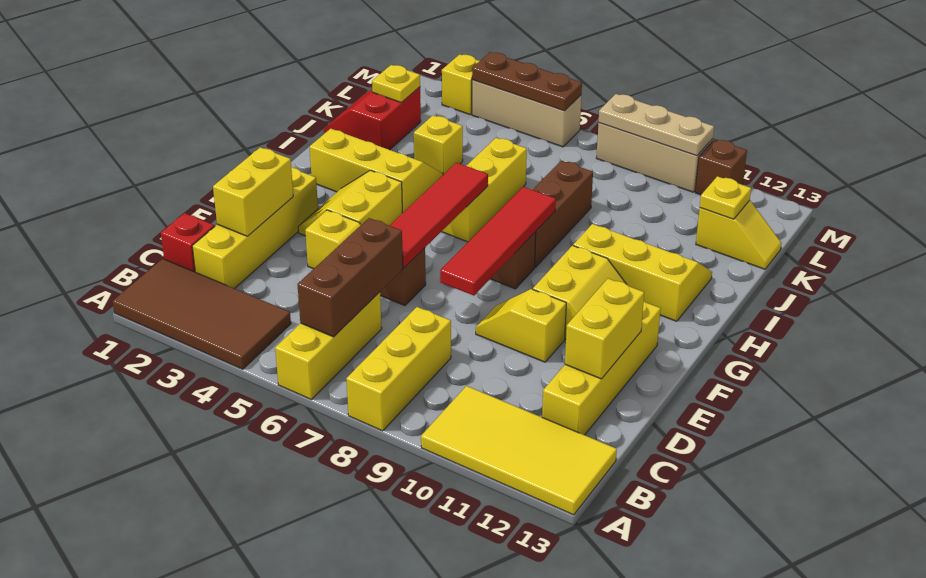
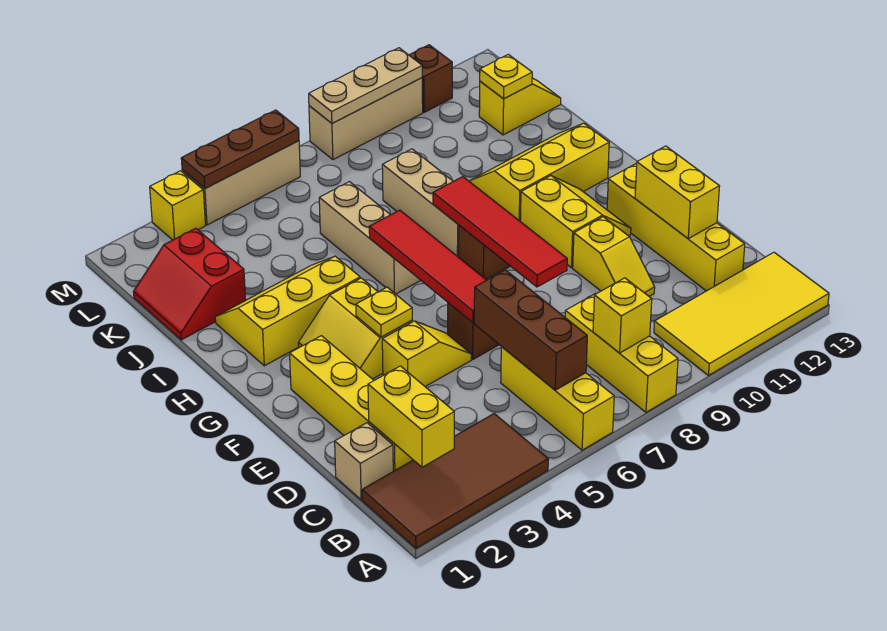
red brick C1 level 1 -> tan brick C1 level 1
yellow brick D2:E2 level 2 -> yellow brick B2:C2 level 2
yellow slope E9:E10 level 1 top 10 -> yellow slope D10:E10 level 1 top E
yellow brick H6:J6 level 1 -> tan brick H6:J6 level 1
brown brick H8:J8 level 1 -> tan brick H8:J8 level 1
yellow brick J4 level 1 -> yellow brick B8 level 2
yellow plate K2 level 2 -> yellow plate F4 level 2

